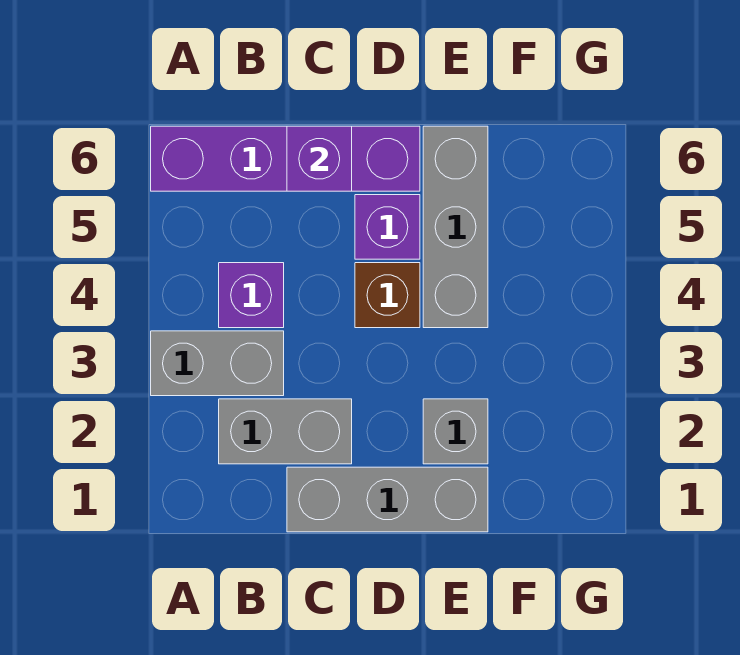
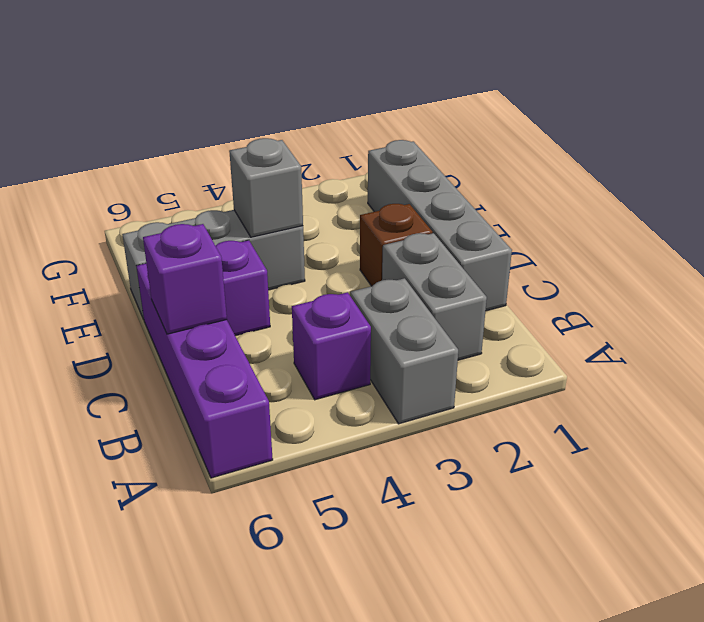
grey brick C1:E1 level 1 -> grey brick C1:F1 level 1
brown brick D4 level 1 -> brown brick D2 level 1
grey brick E2 level 1 -> grey brick E4 level 2

